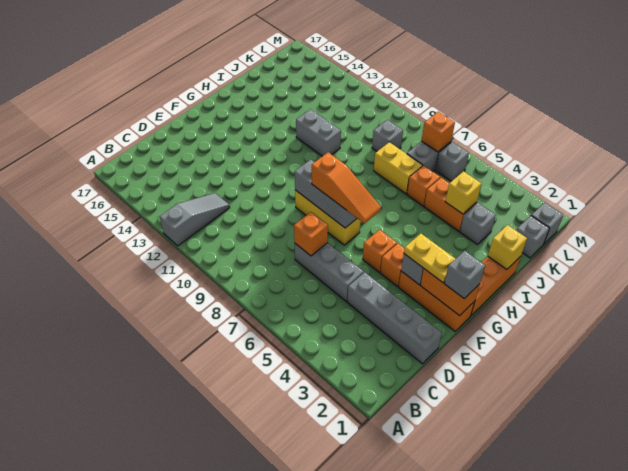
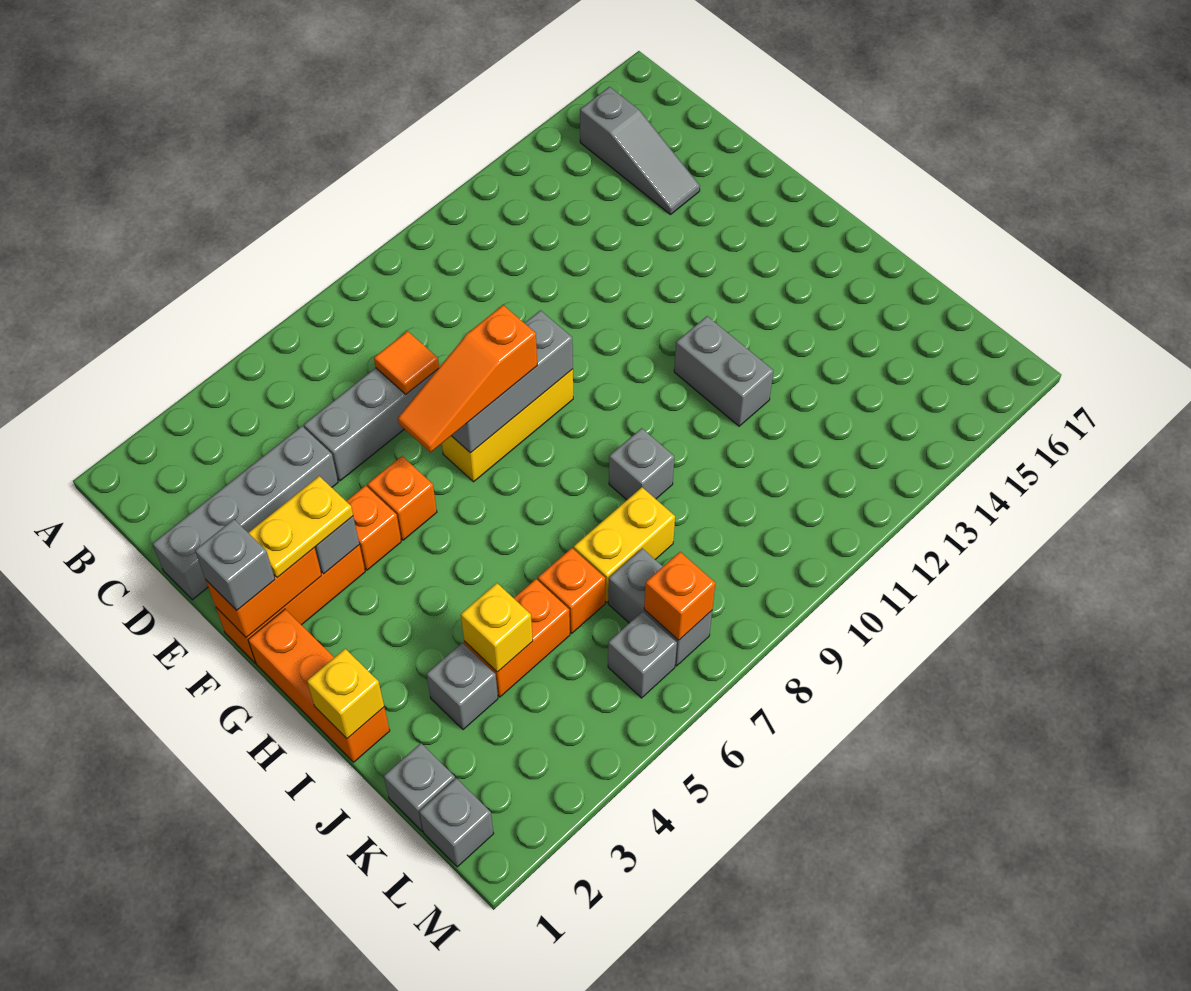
grey slope A12:C12 level 1 top A -> grey slope B15:D15 level 1 top B
orange brick D7 level 2 -> orange tile D7 level 2
grey brick I11:I12 level 1 -> grey brick H12:I12 level 1
grey brick K9 level 1 -> grey brick I9 level 1

